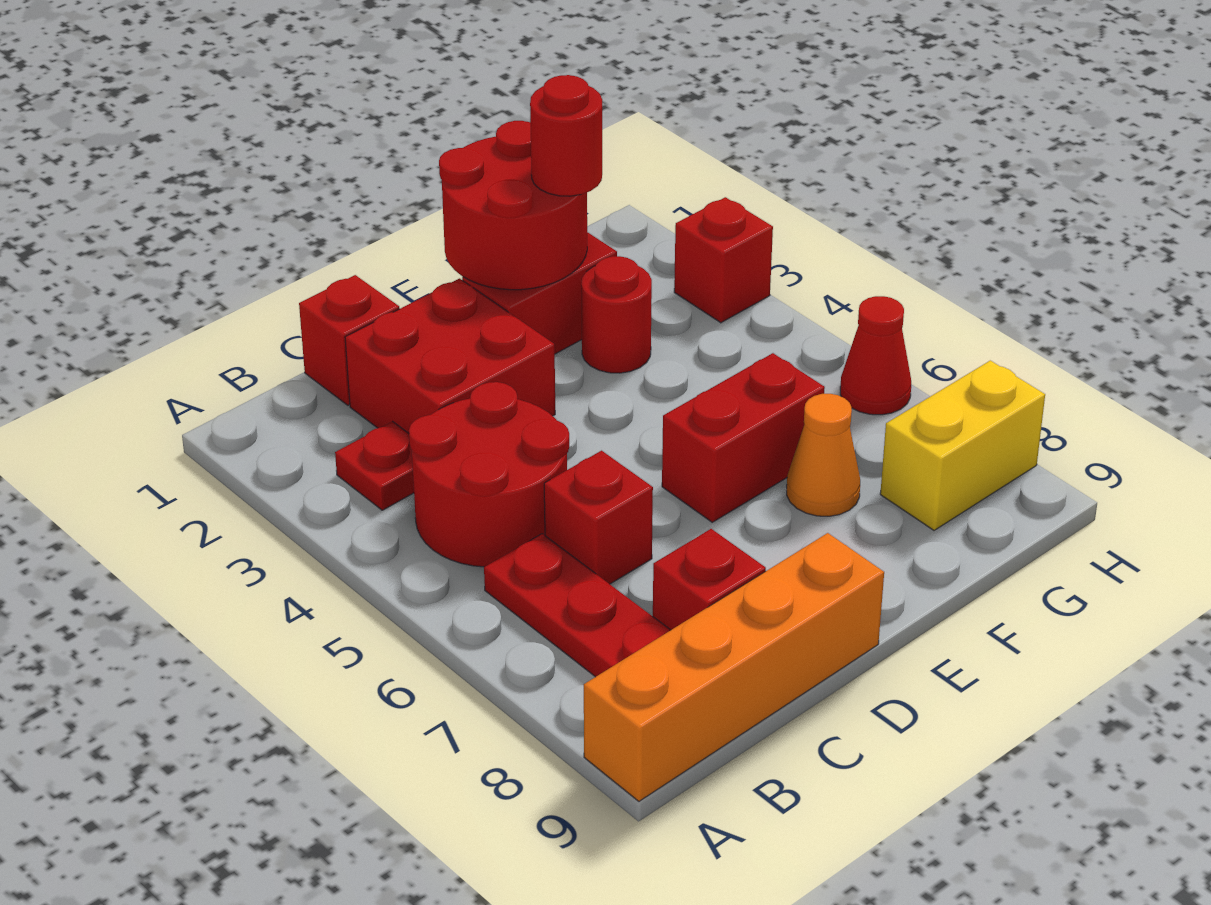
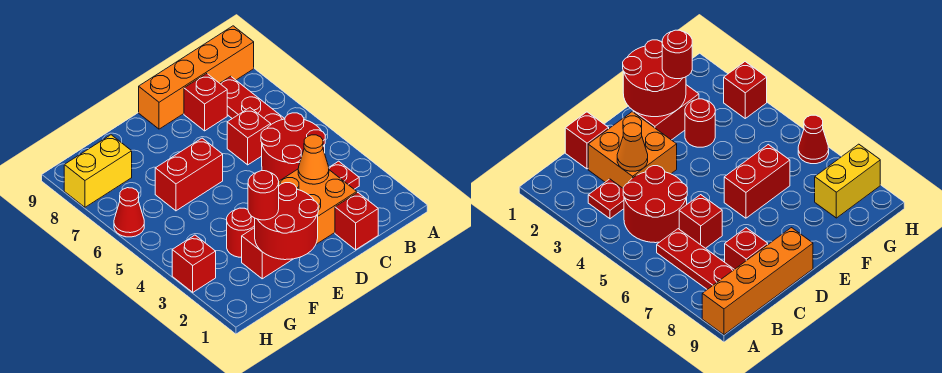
red brick C2:D3 level 1 -> orange brick C2:D3 level 1
orange cone F7 level 1 -> orange cone C3 level 2

